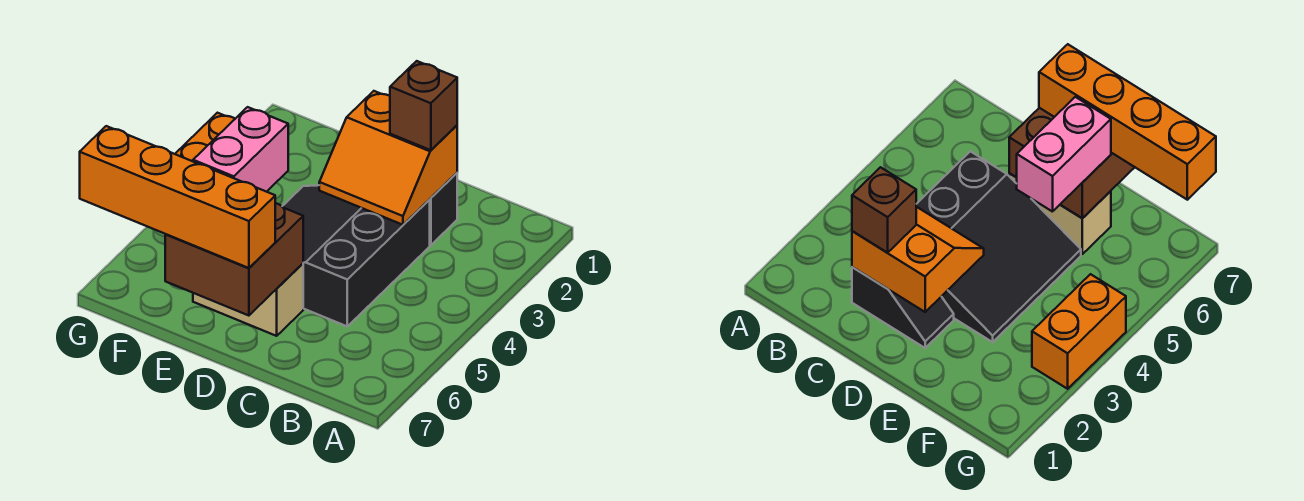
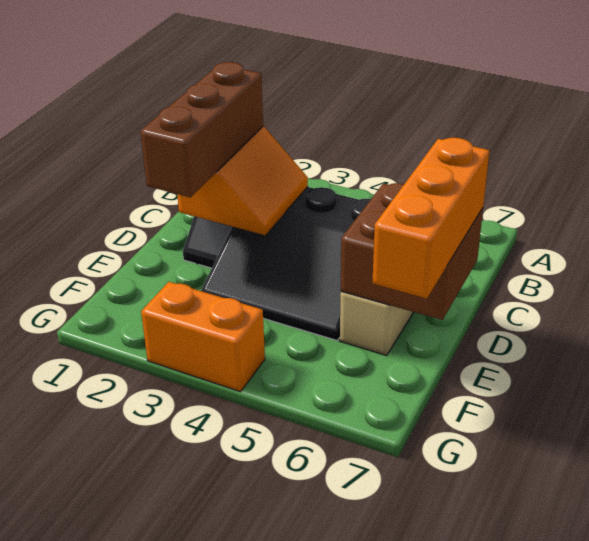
brown brick C2 level 3 -> brown brick C2:E2 level 3
orange brick D7:G7 level 3 -> orange brick D7:F7 level 3
pink brick E5:E6 level 3 -> none

